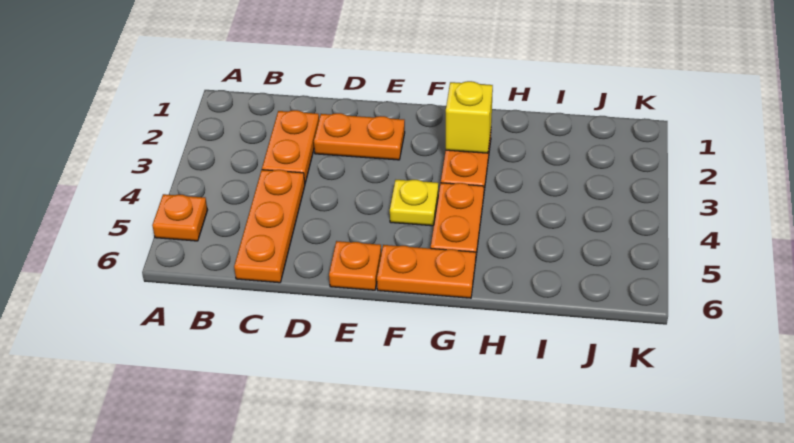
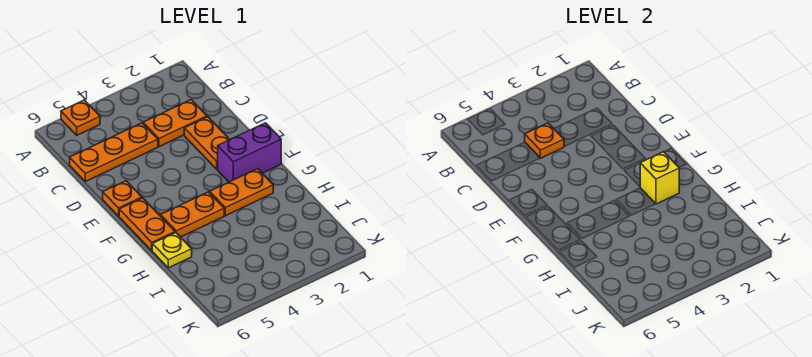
none -> orange plate C4 level 2
none -> purple brick F1:F2 level 1
yellow plate F4 level 1 -> yellow plate H6 level 1

